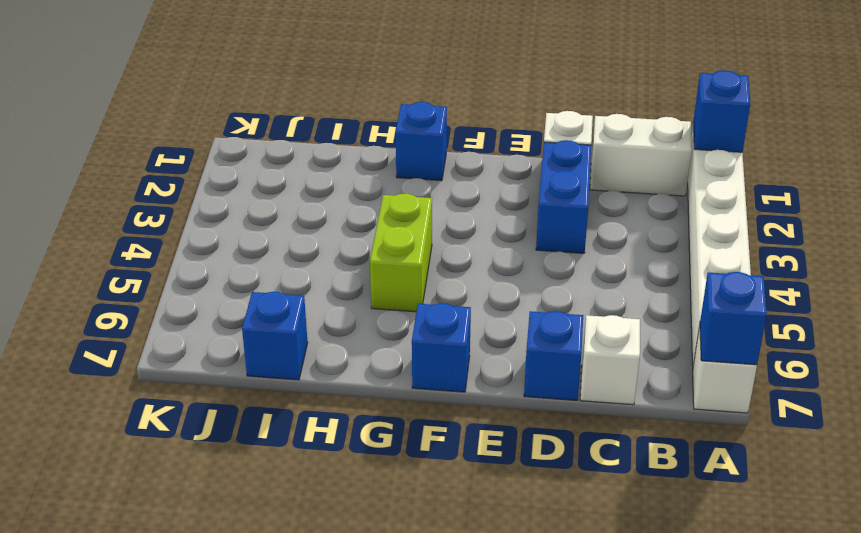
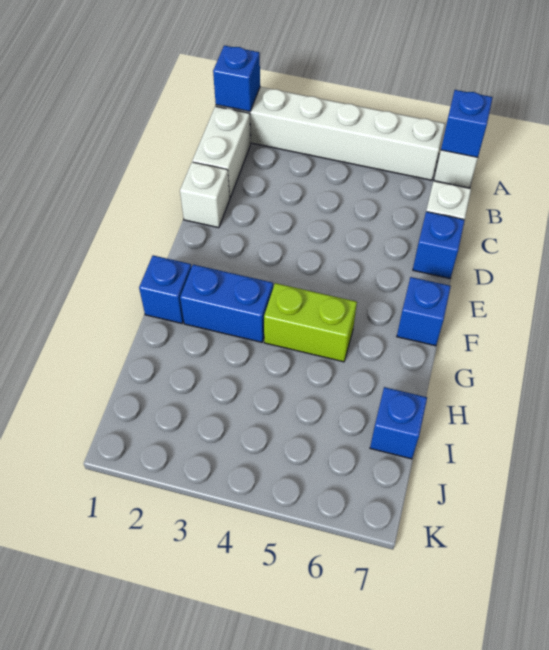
blue brick D2:D3 level 1 -> blue brick G2:G3 level 1

